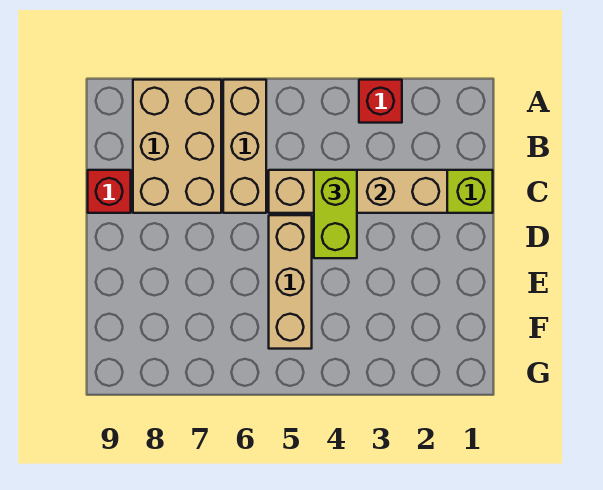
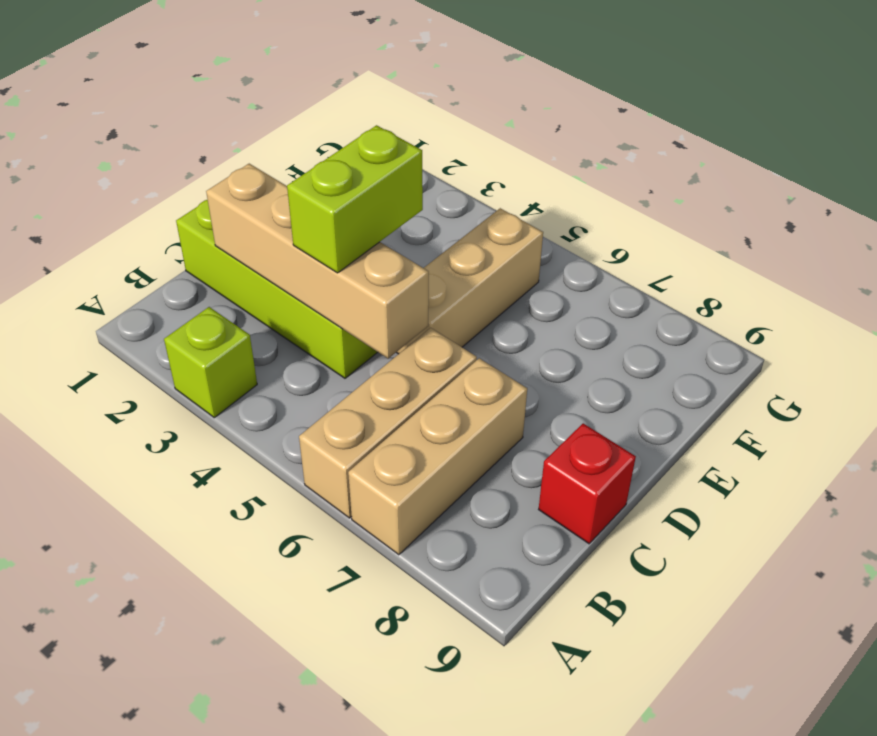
red brick A3 level 1 -> lime brick A3 level 1
tan brick A7:C8 level 1 -> tan brick A7:C7 level 1

